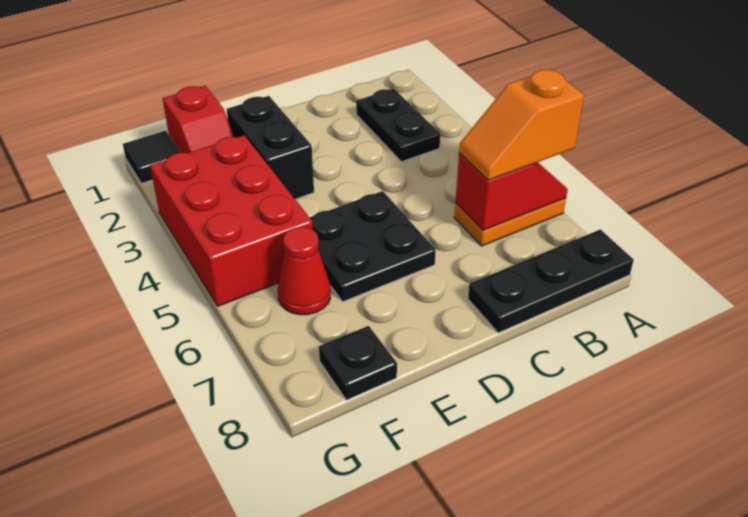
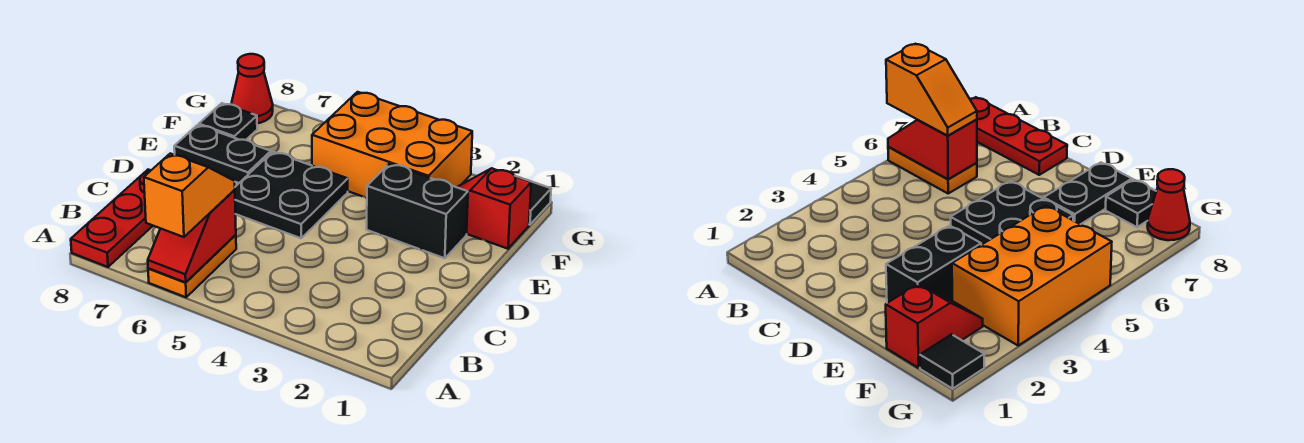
black plate A8:C8 level 1 -> red plate A8:C8 level 1
black plate B2:B3 level 1 -> black plate E7:E8 level 1
red brick F3:G5 level 1 -> orange brick F3:G5 level 1
red cone F6 level 1 -> red cone G8 level 1

